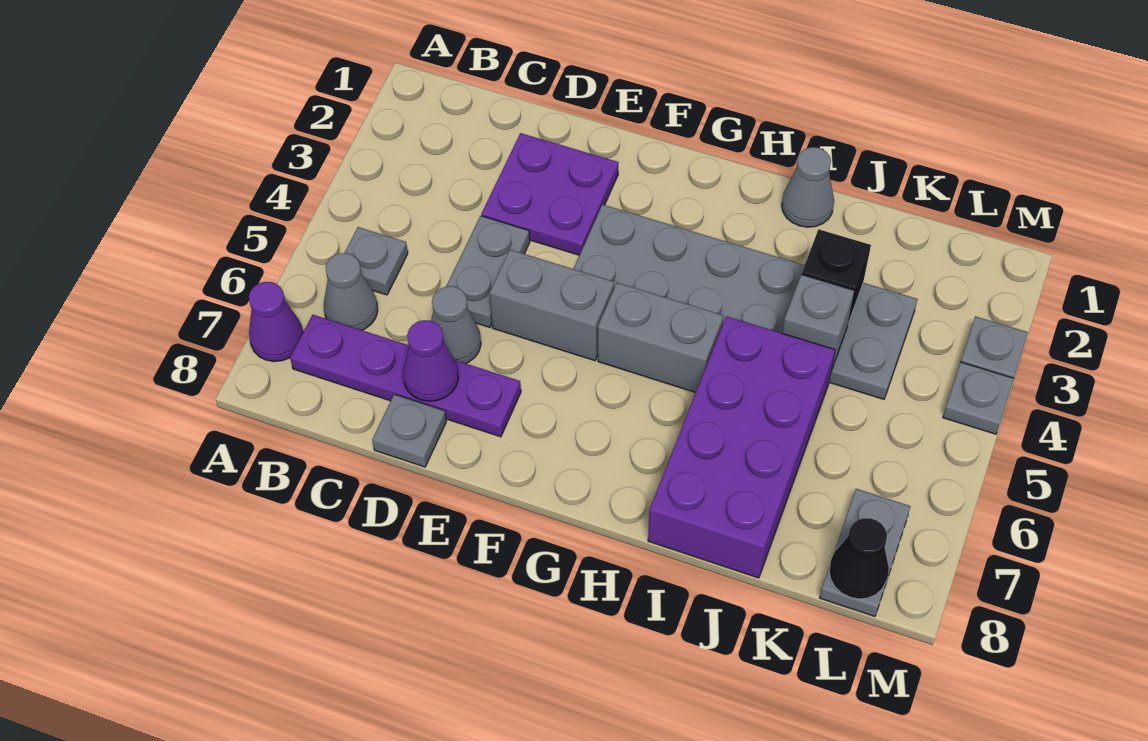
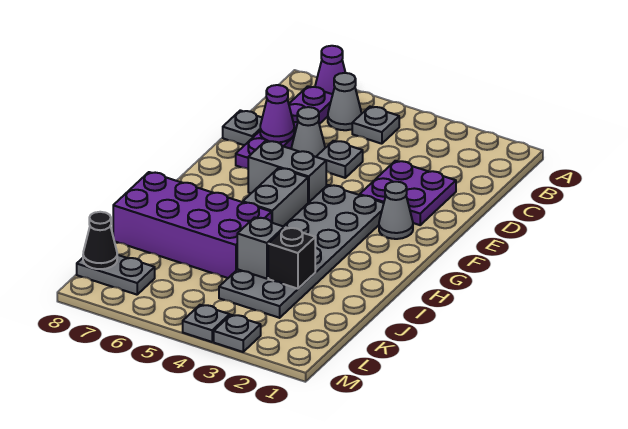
grey plate D4:D5 level 1 -> grey plate D5 level 1
grey brick E5:F5 level 1 -> grey brick F5:F6 level 1
grey cone I1 level 1 -> grey cone F2 level 1

